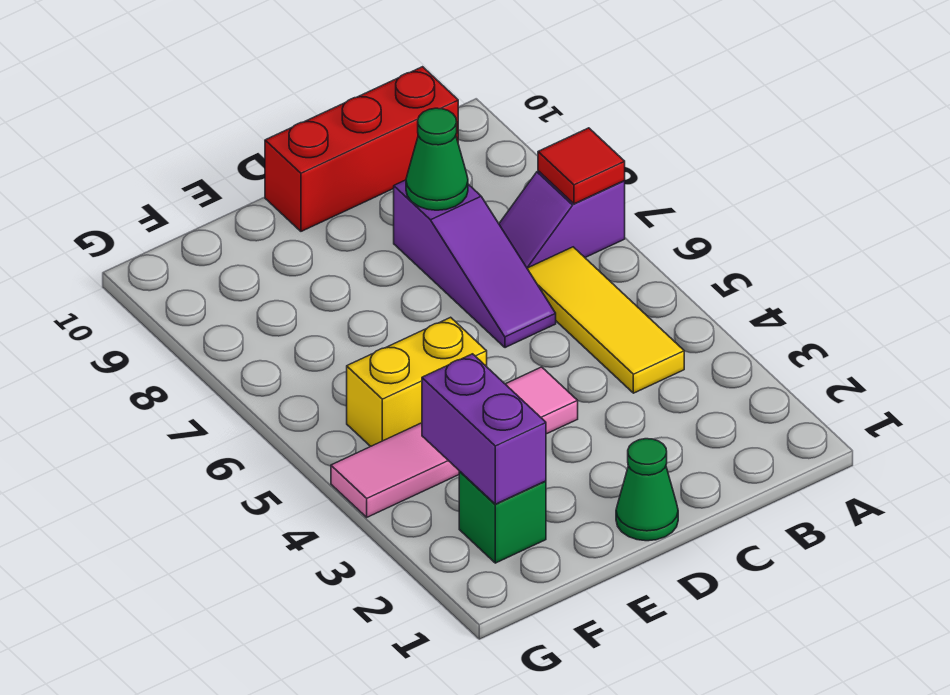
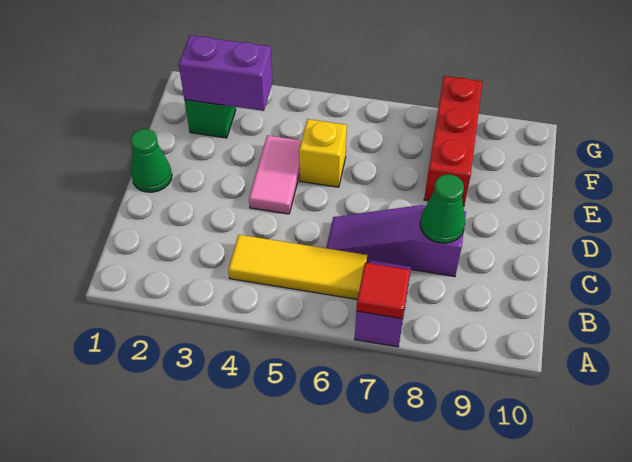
red brick B10:D10 level 1 -> red brick E8:G8 level 1
pink tile D4:G4 level 1 -> pink tile D4:E4 level 1
yellow brick E5:F5 level 1 -> yellow brick E5 level 1

